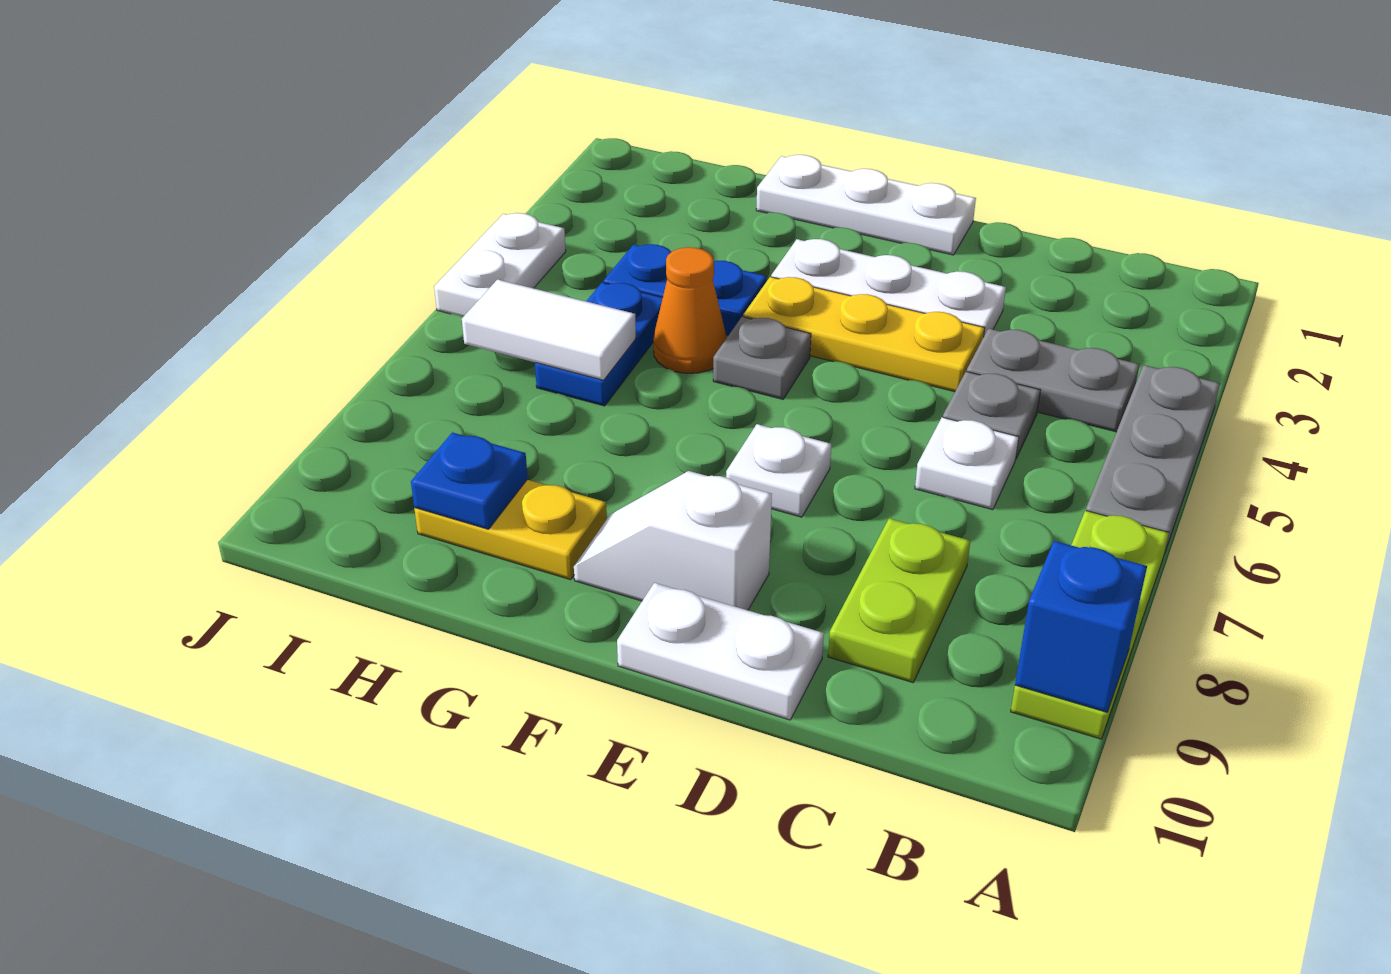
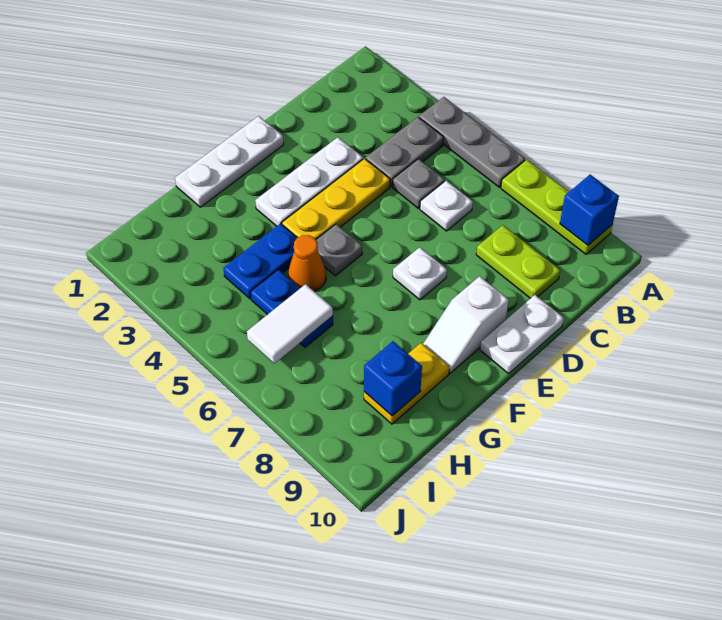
blue plate H9 level 2 -> blue brick H9 level 2
white plate J4:J5 level 1 -> none

